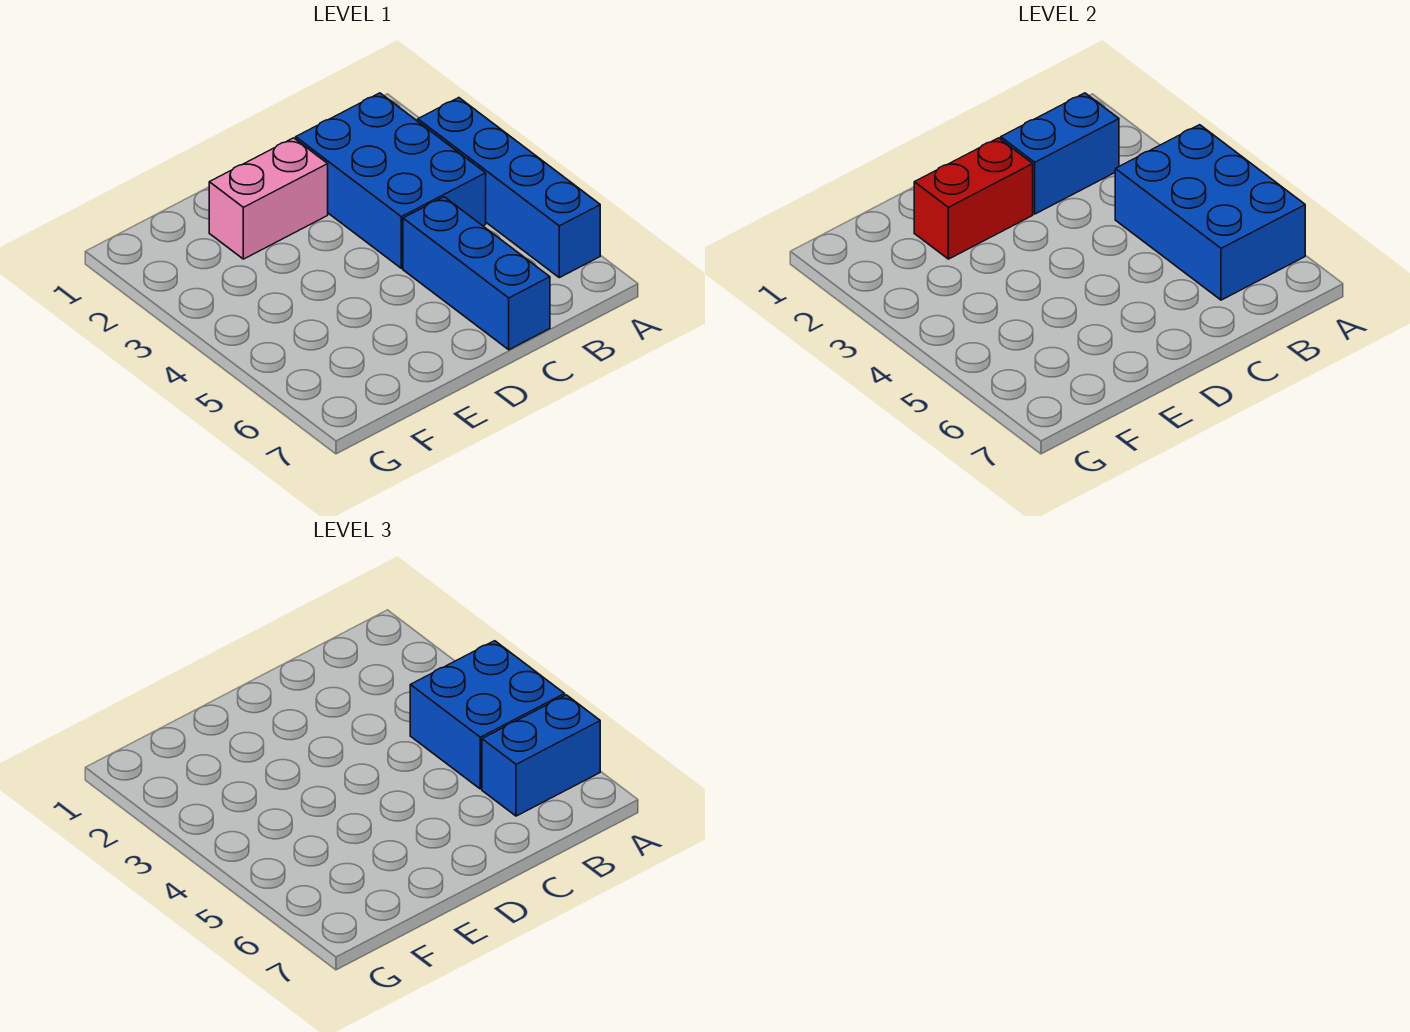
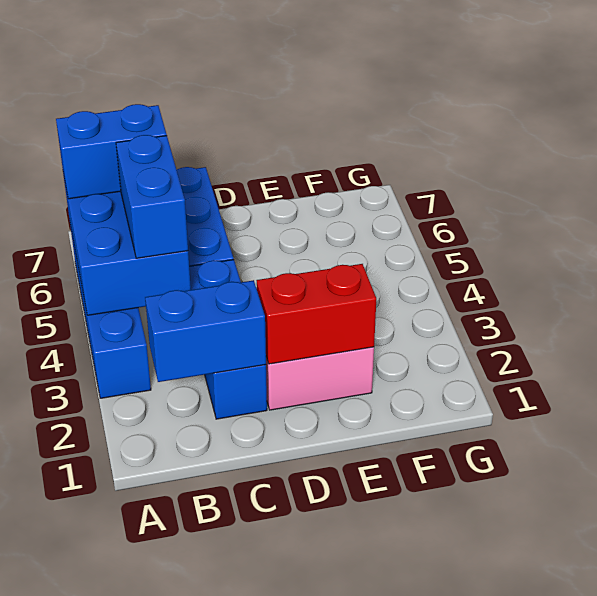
blue brick A4:B5 level 3 -> blue brick B4:B5 level 3
blue brick B2:C4 level 1 -> blue brick C2:C4 level 1

